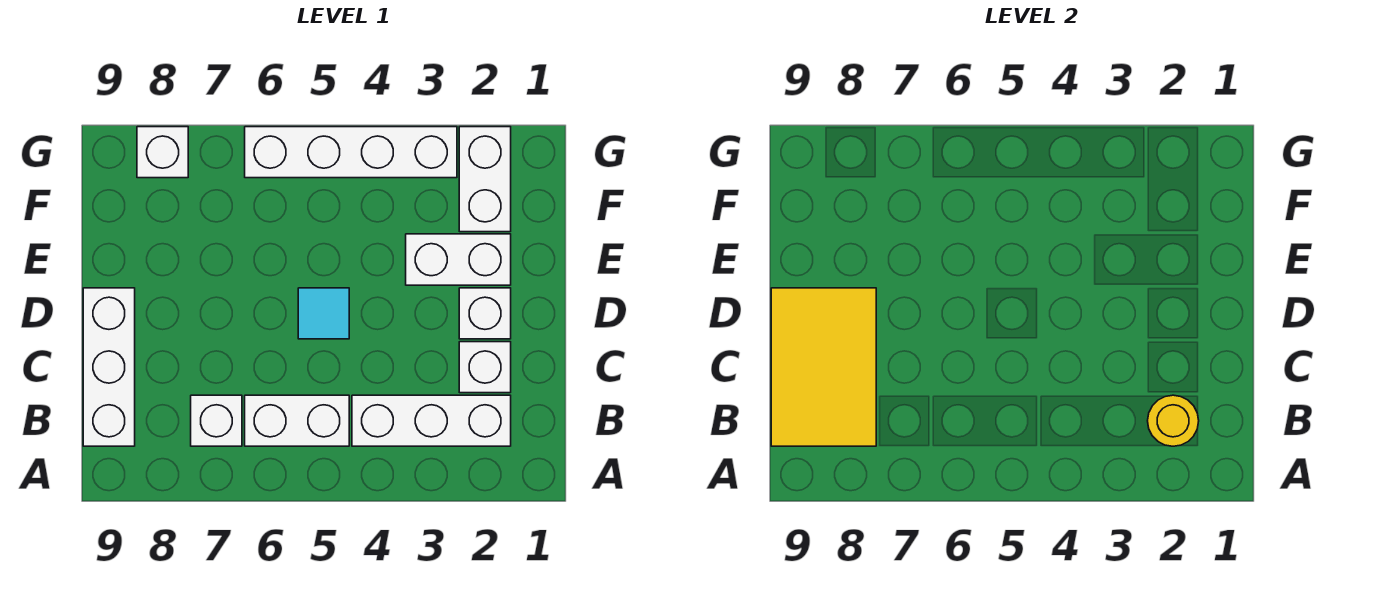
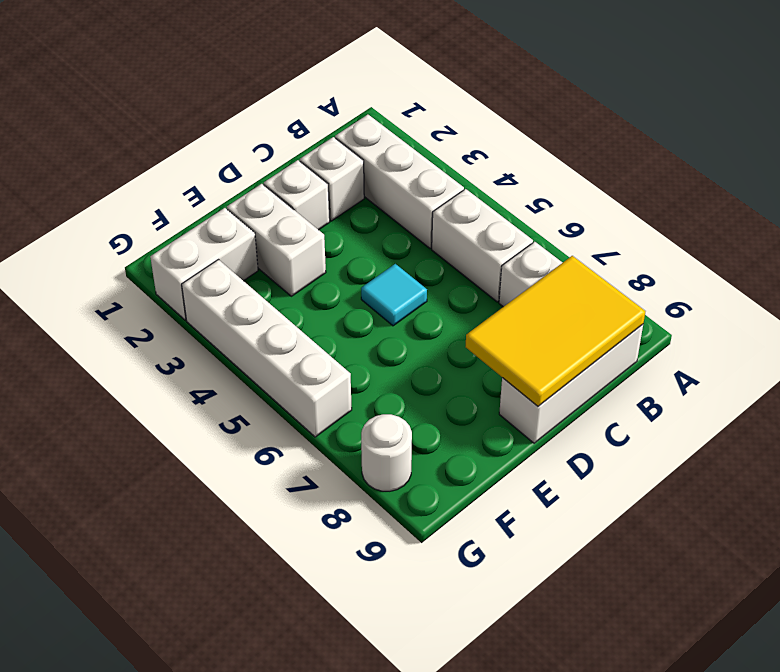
yellow round brick B2 level 2 -> none
white brick G8 level 1 -> white round brick G8 level 1

